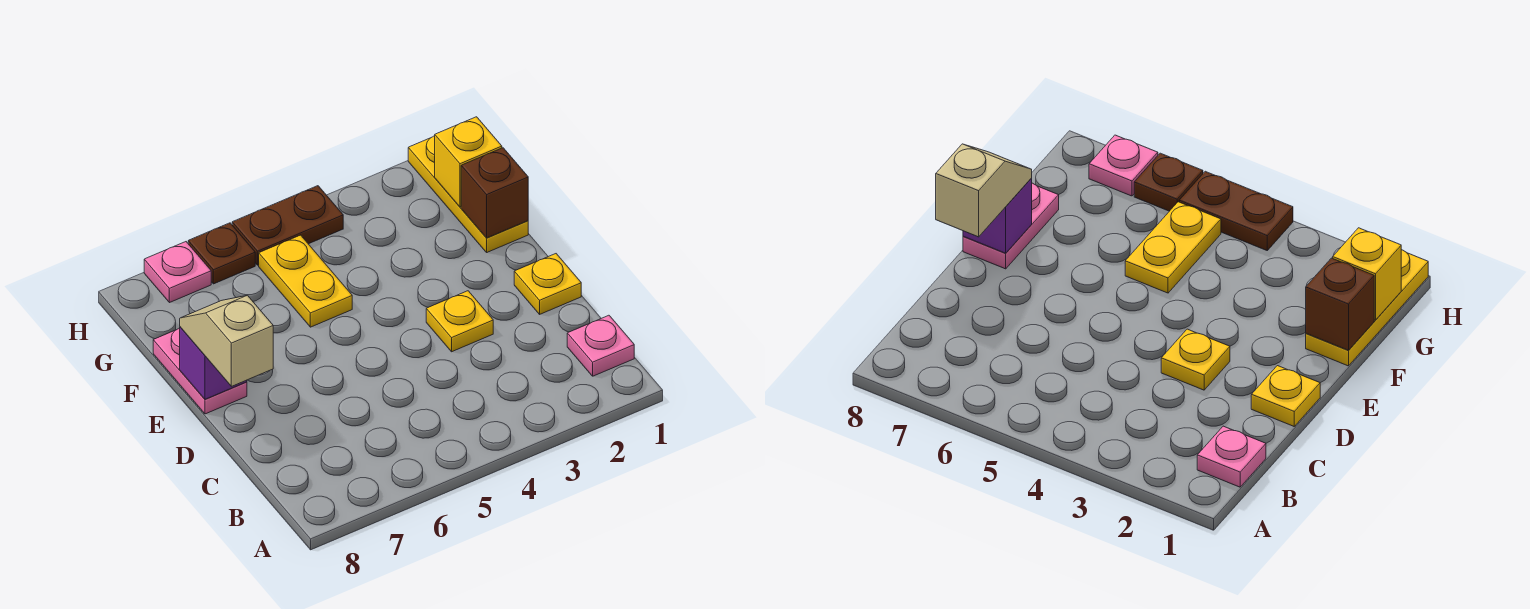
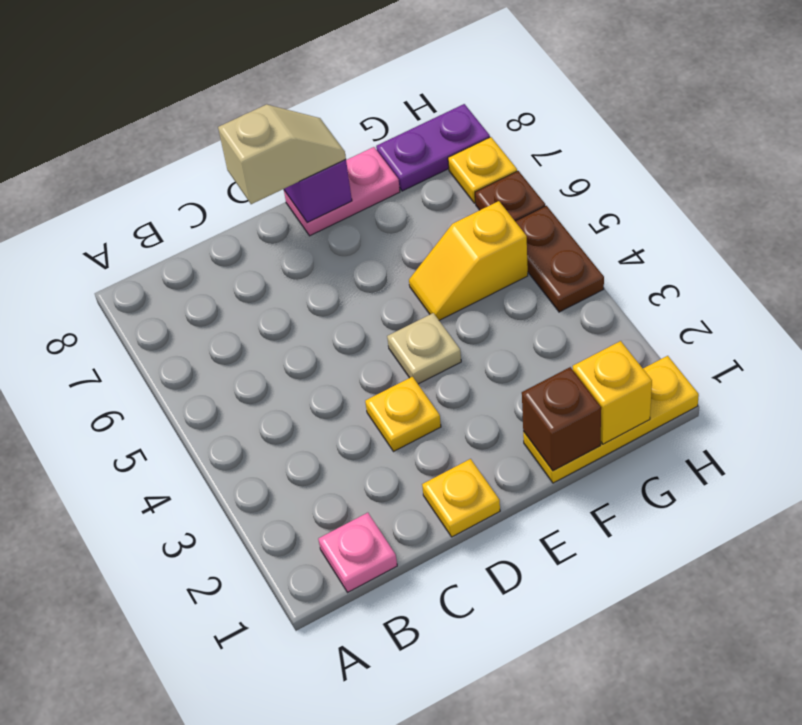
none -> tan plate E4 level 1
yellow plate F5:G5 level 1 -> yellow slope F5:G5 level 1 top G
none -> purple plate G8:H8 level 1
pink plate H7 level 1 -> yellow plate H7 level 1

